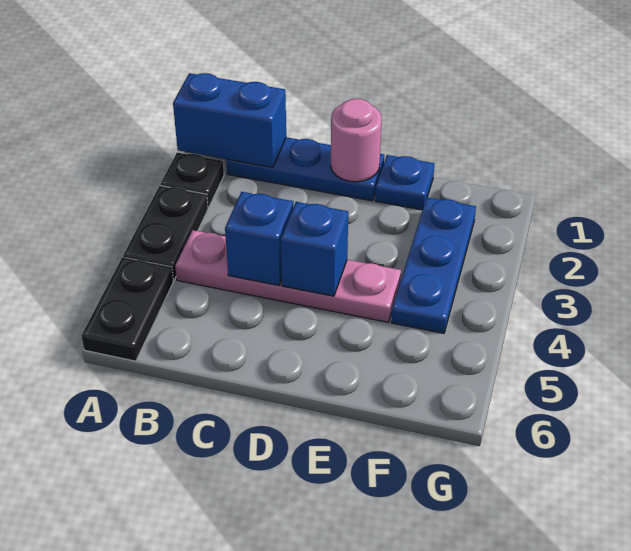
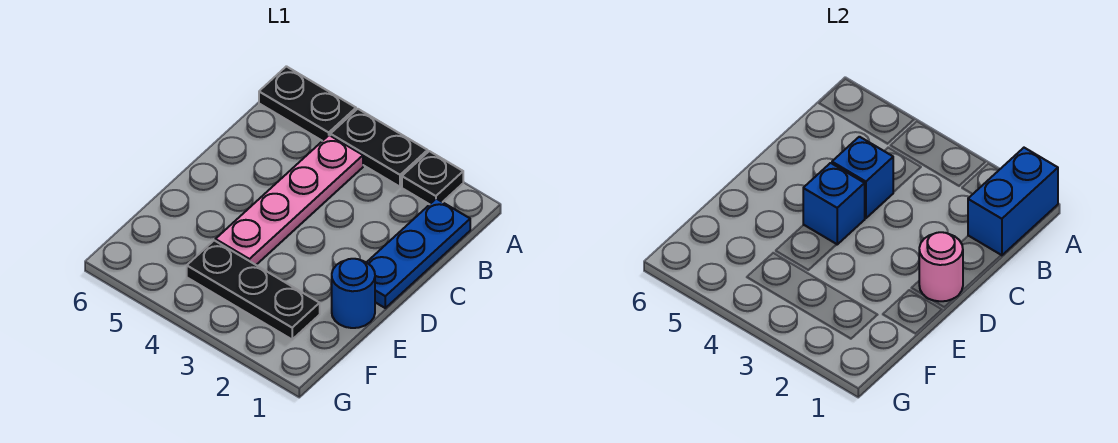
blue plate E1 level 1 -> blue round brick E1 level 1
blue plate F2:F4 level 1 -> black plate F2:F4 level 1

